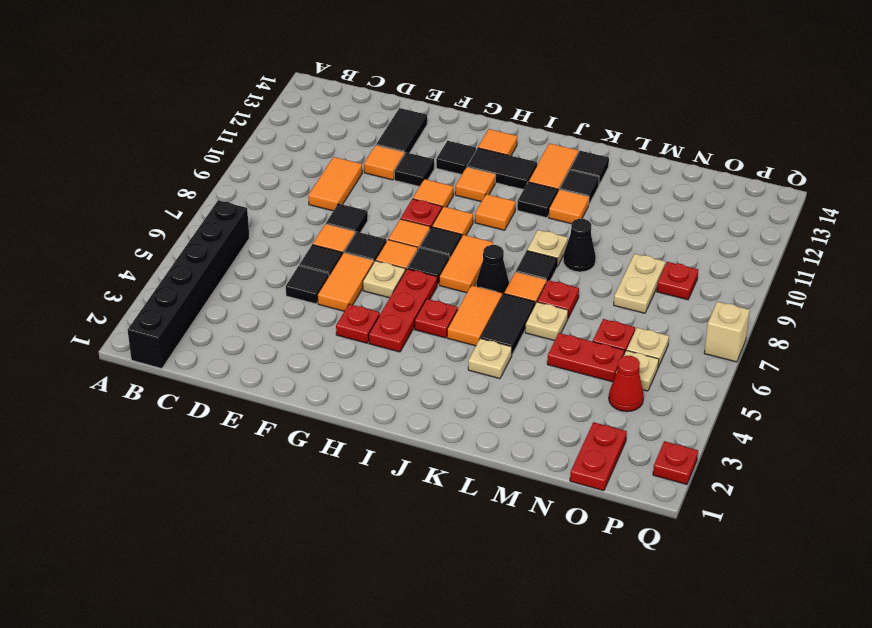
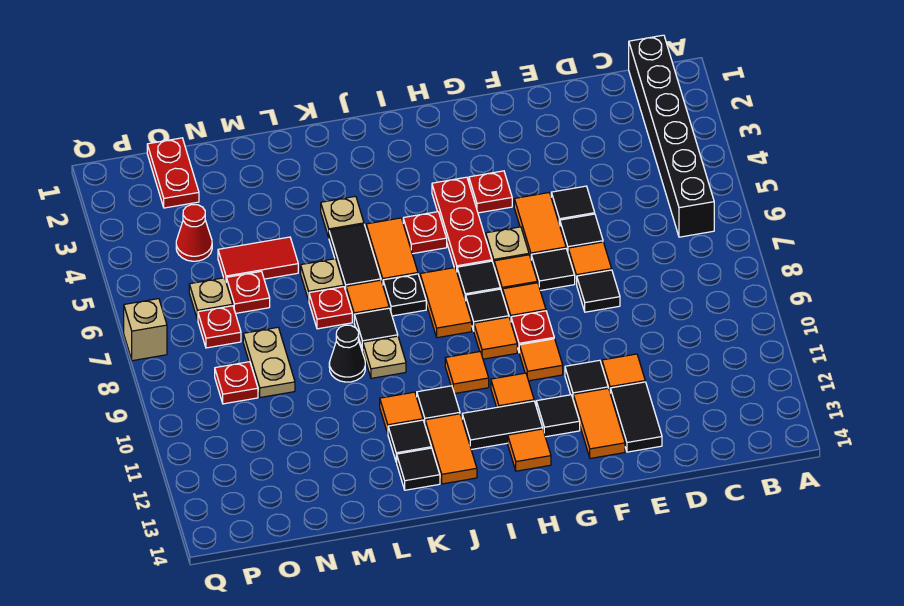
orange tile D9:D10 level 1 -> orange tile F12:F13 level 1
black cone J7 level 1 -> black plate J7 level 1
red plate M5:N5 level 1 -> red tile M5:N5 level 1
tan plate O5 level 1 -> none
red plate Q2 level 1 -> red plate O7 level 1

